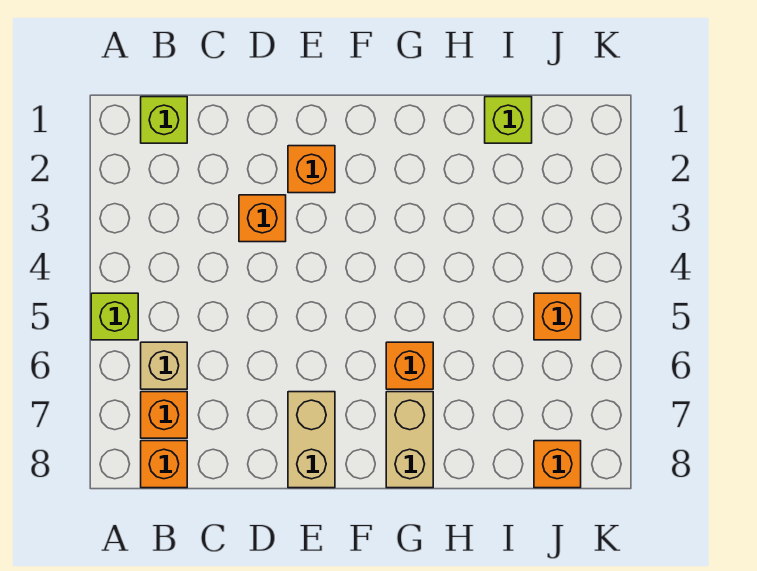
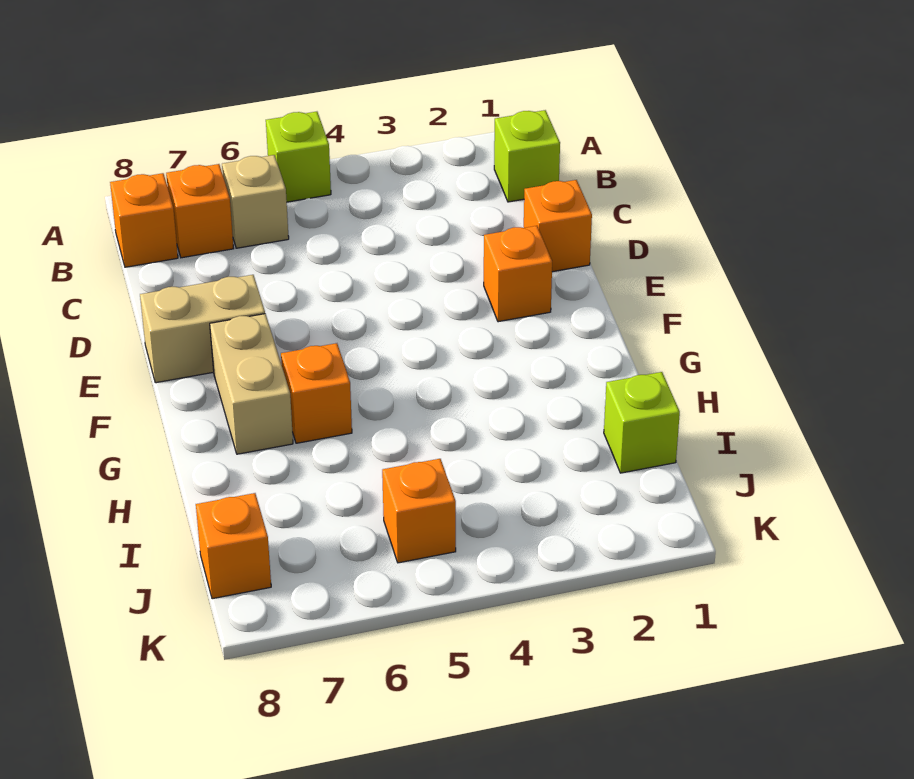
orange brick D3 level 1 -> orange brick D1 level 1
tan brick G7:G8 level 1 -> tan brick F7:G7 level 1

